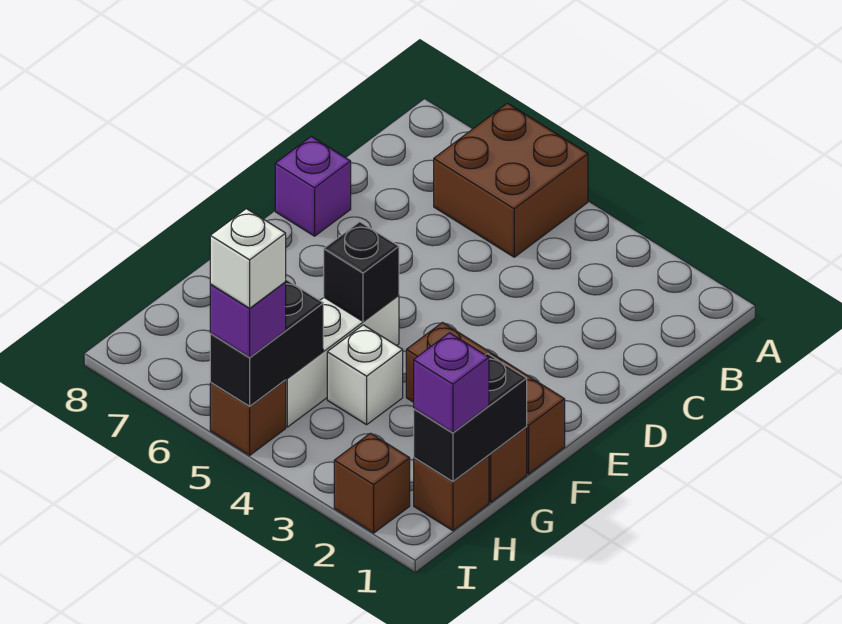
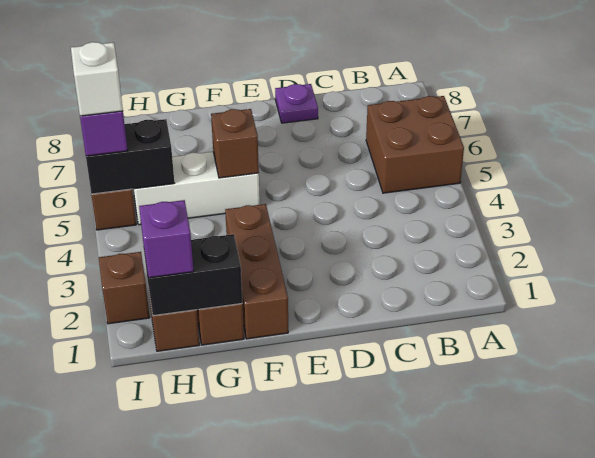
purple brick D8 level 1 -> purple plate D8 level 1
black brick F5 level 2 -> brown brick F5 level 2
white brick G4 level 1 -> none

